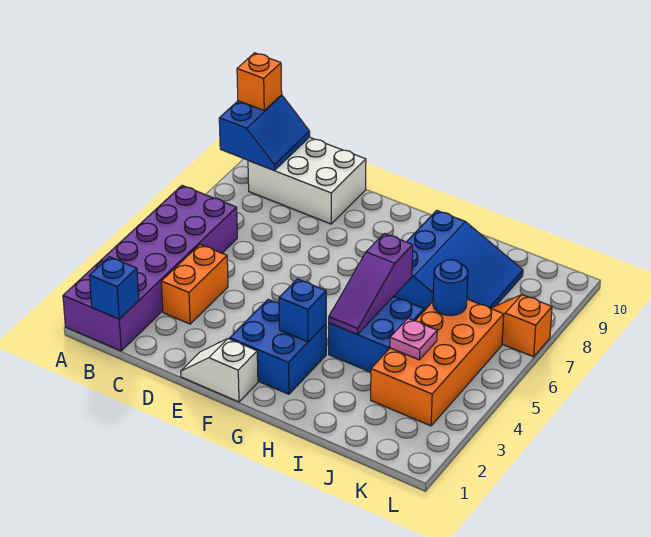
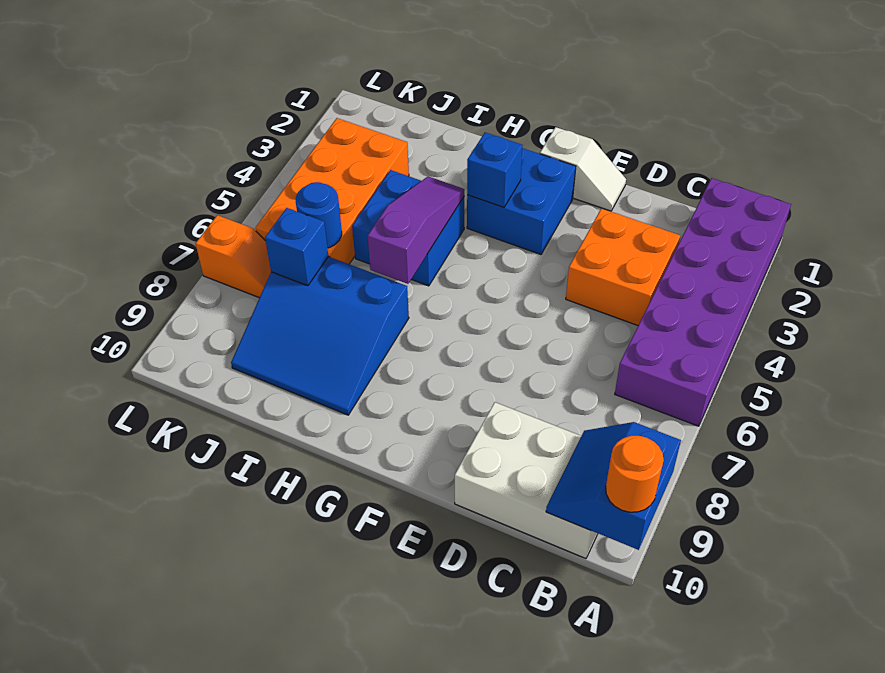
orange brick A10 level 3 -> orange round brick A10 level 3
blue brick B1 level 2 -> blue brick J7 level 2
orange brick C3:C4 level 1 -> orange brick C3:D4 level 1
blue slope H7:J9 level 1 top H -> blue slope H7:J9 level 1 top 7
pink plate J4 level 2 -> none

